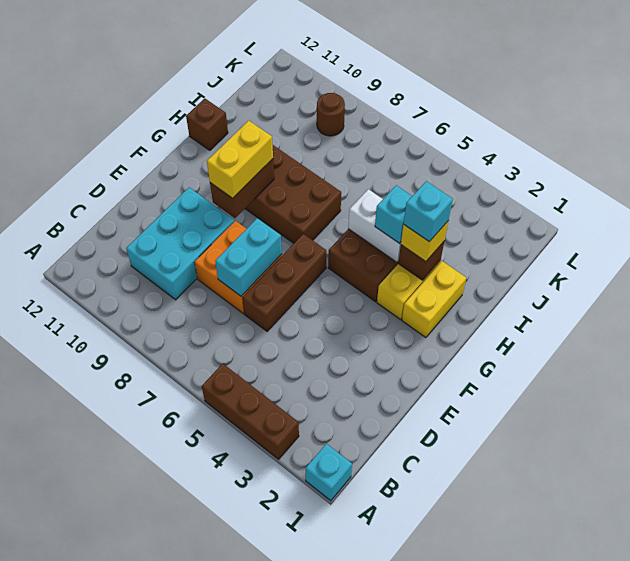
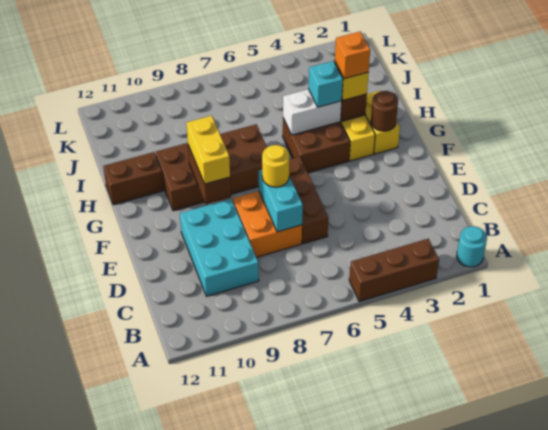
cyan brick A1 level 1 -> cyan round brick A1 level 1
none -> yellow round brick E7 level 3
cyan brick H3 level 4 -> orange brick H3 level 4
brown brick H12 level 1 -> brown brick H11:H12 level 1
brown round brick K9 level 1 -> brown round brick G2 level 2

